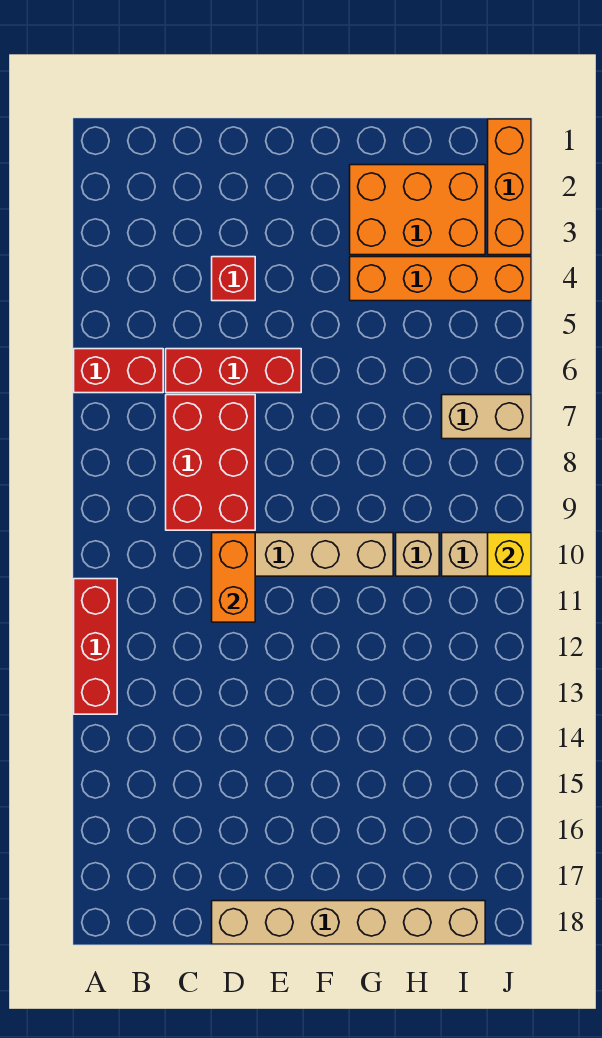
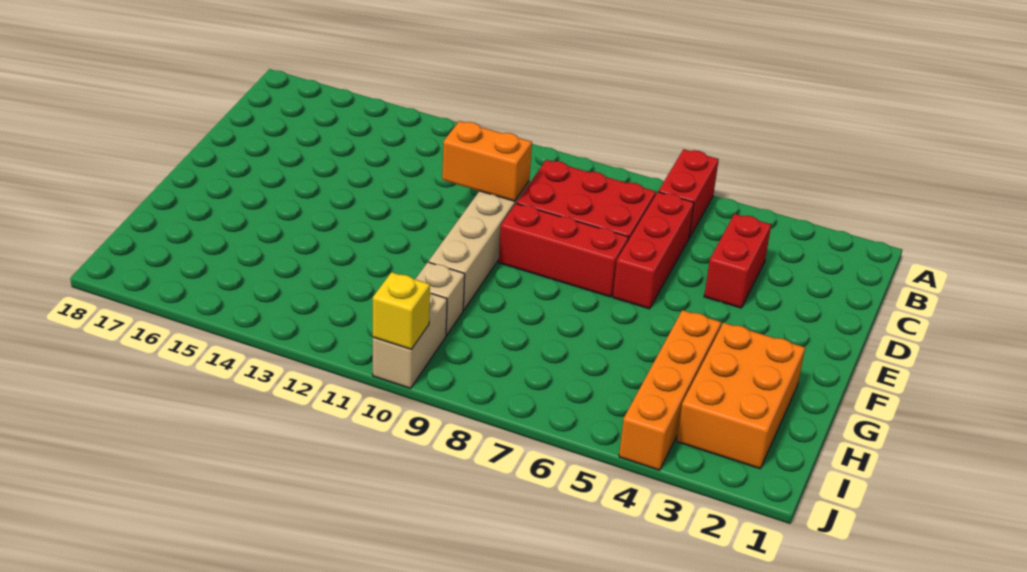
red brick A11:A13 level 1 -> red brick E7:E9 level 1
red brick D4 level 1 -> red brick C4:D4 level 1
tan brick D18:I18 level 1 -> none
tan brick I7:J7 level 1 -> none
orange brick J1:J3 level 1 -> none

